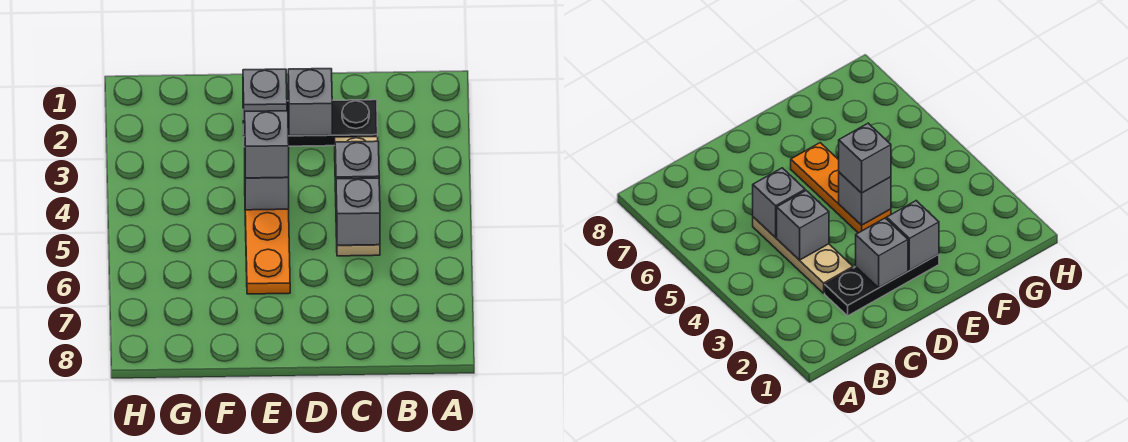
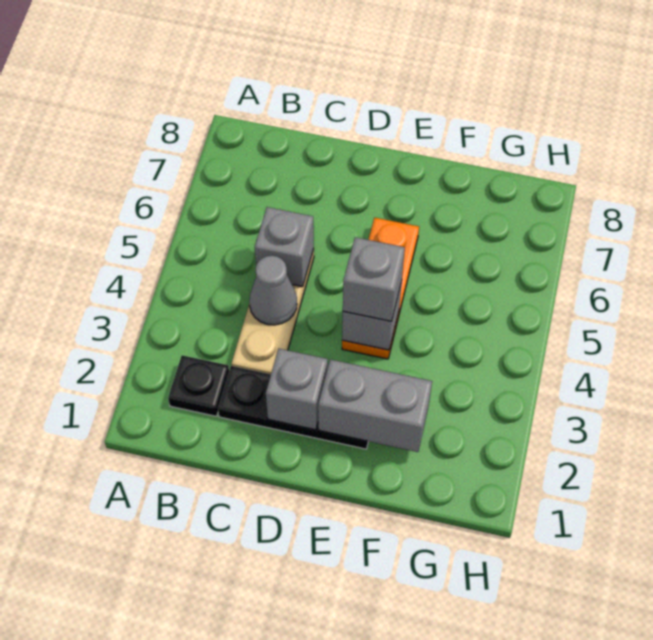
none -> black plate B2 level 1
grey brick C4 level 2 -> grey cone C4 level 2
grey brick E2 level 2 -> grey brick E2:F2 level 2

